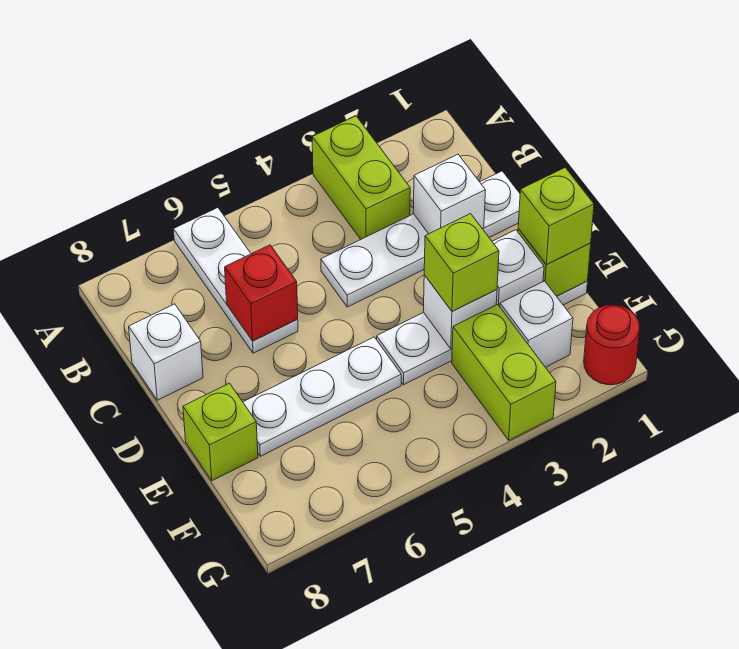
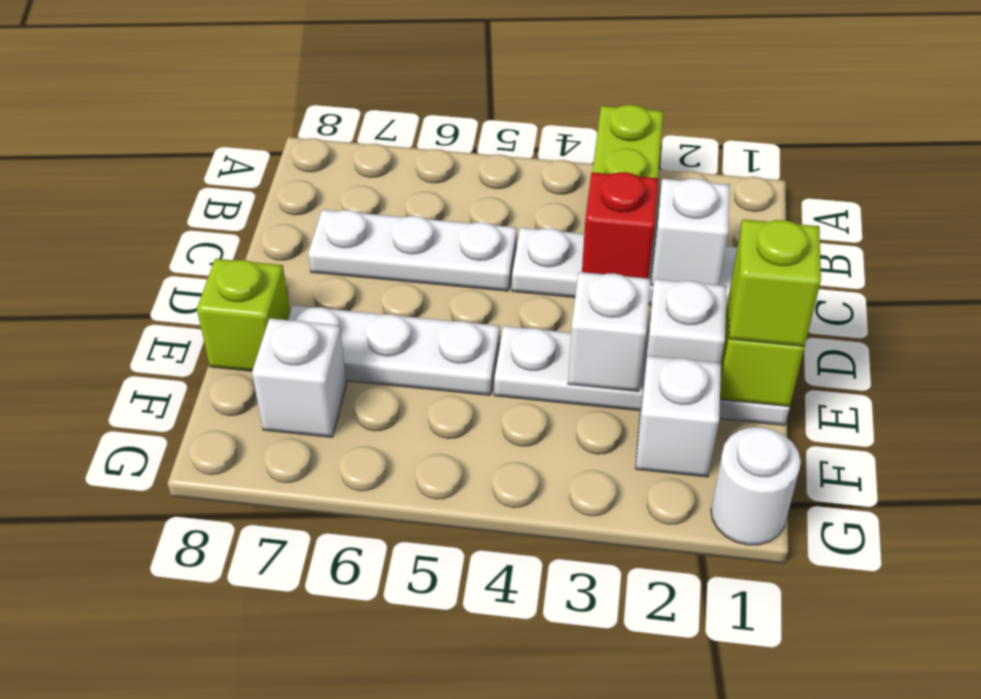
white plate A6:C6 level 1 -> white plate C5:C7 level 1
red brick C6 level 2 -> red brick C3 level 2
white brick C8 level 1 -> white brick F7 level 1
lime brick E3 level 3 -> none
lime brick F3:G3 level 1 -> none
red round brick G1 level 1 -> white round brick G1 level 1

